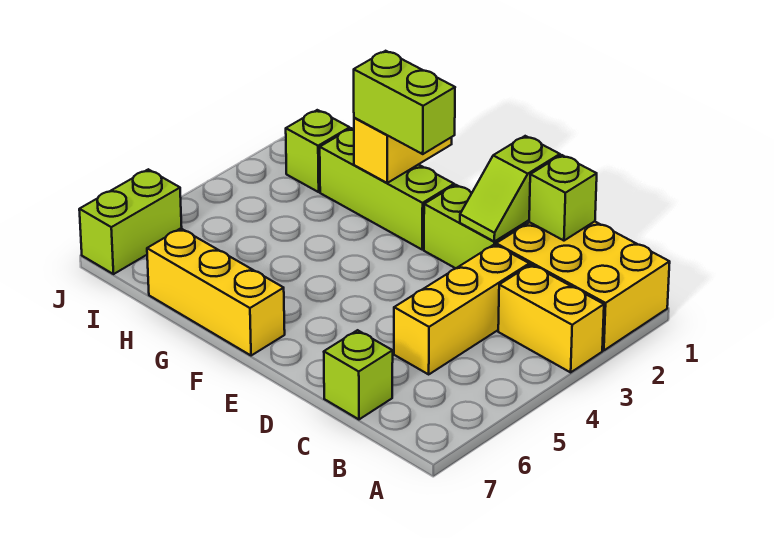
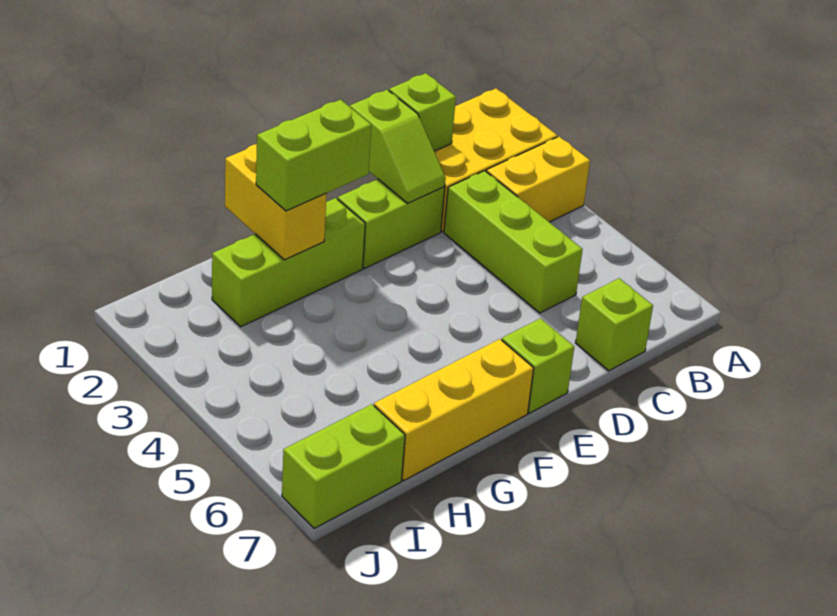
yellow brick C3:C5 level 1 -> lime brick C3:C5 level 1
lime brick I2 level 1 -> lime brick E7 level 1
lime brick J6:J7 level 1 -> lime brick I7:J7 level 1

